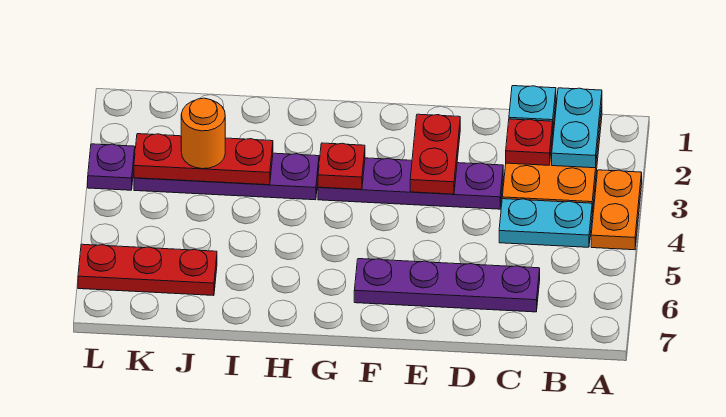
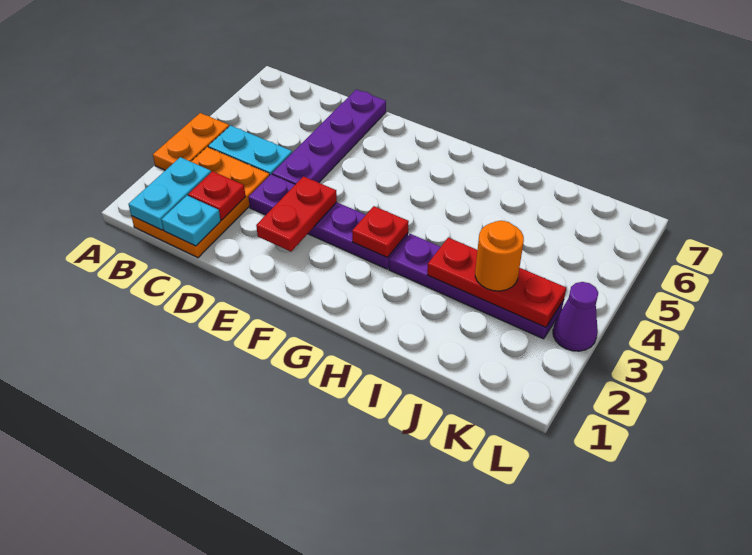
purple plate C6:F6 level 1 -> purple plate D4:D7 level 1
red plate J6:L6 level 1 -> none
purple plate L3 level 1 -> purple cone L3 level 1

